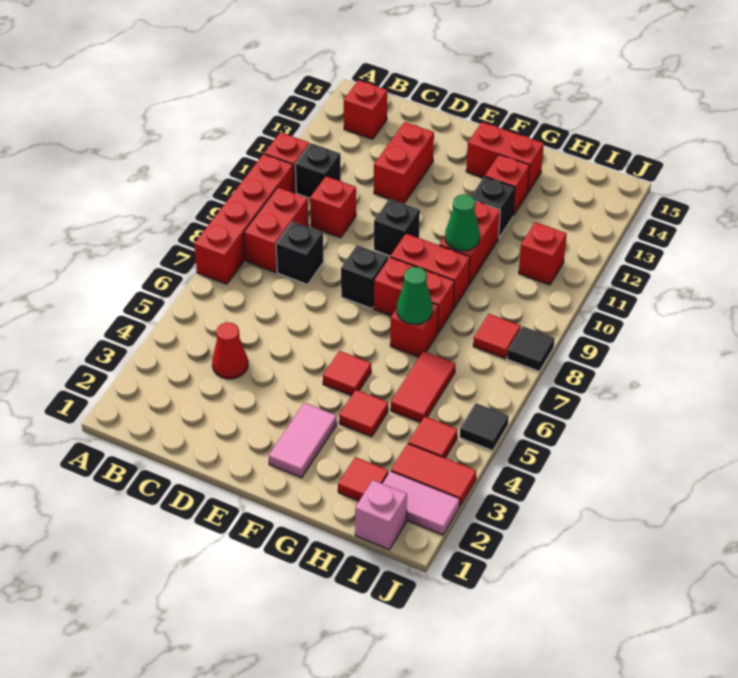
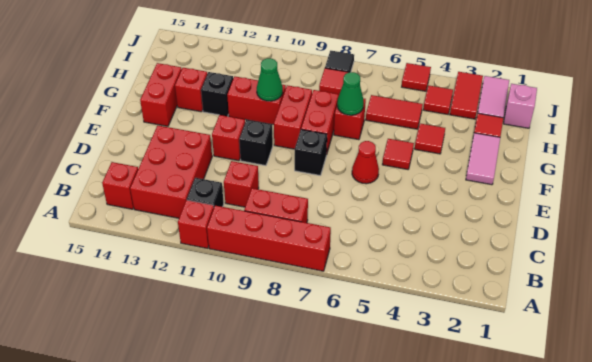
red cone C4 level 1 -> red cone E6 level 1
black brick C8 level 1 -> none
red brick D12:D13 level 1 -> red brick B12:D13 level 1
pink tile F2:F3 level 1 -> pink tile F2:G2 level 1
red brick I11 level 1 -> red brick E11 level 1
black tile J5 level 1 -> red tile J5 level 1

